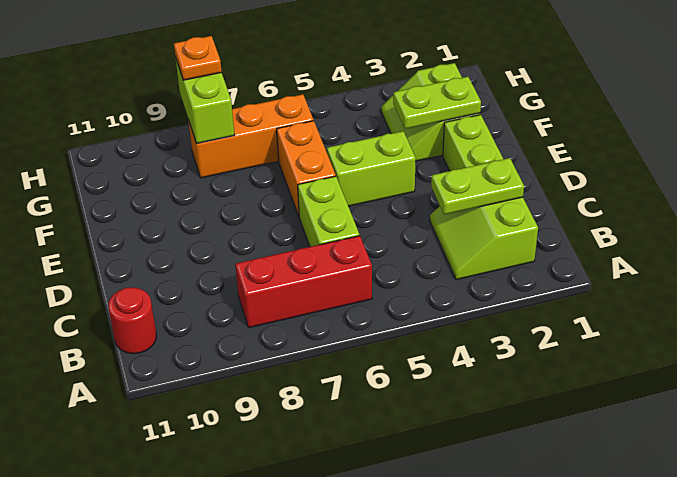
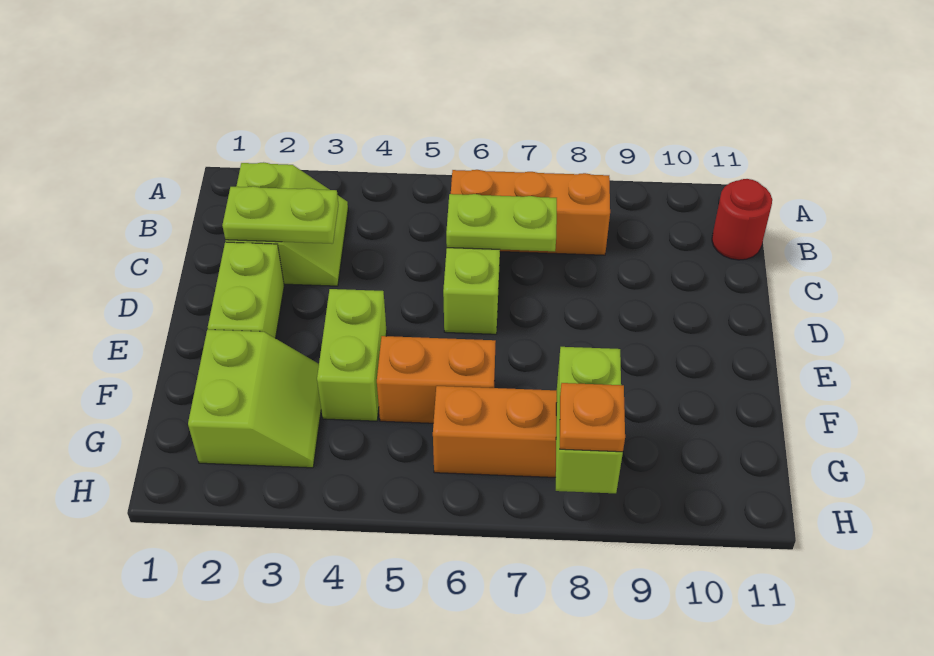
red brick B6:B8 level 1 -> orange brick B6:B8 level 1
lime brick E4:E5 level 1 -> lime brick E4:F4 level 1
orange brick E6:F6 level 1 -> orange brick F5:F6 level 1
lime plate F2:F3 level 2 -> lime plate C6:C7 level 2

